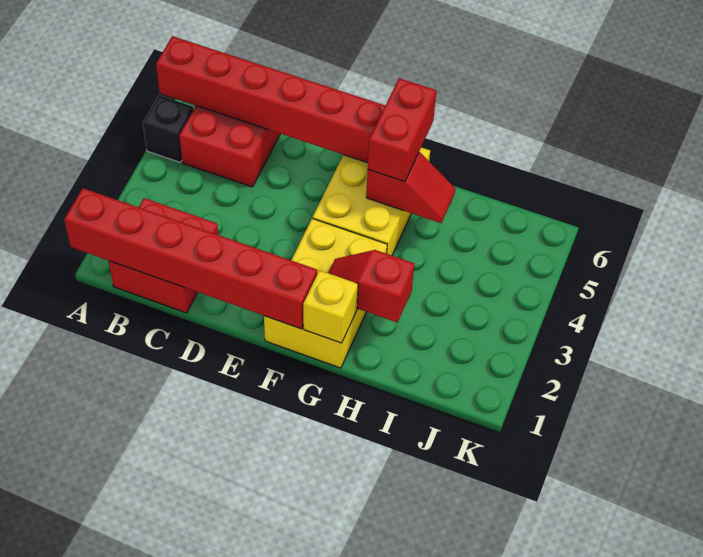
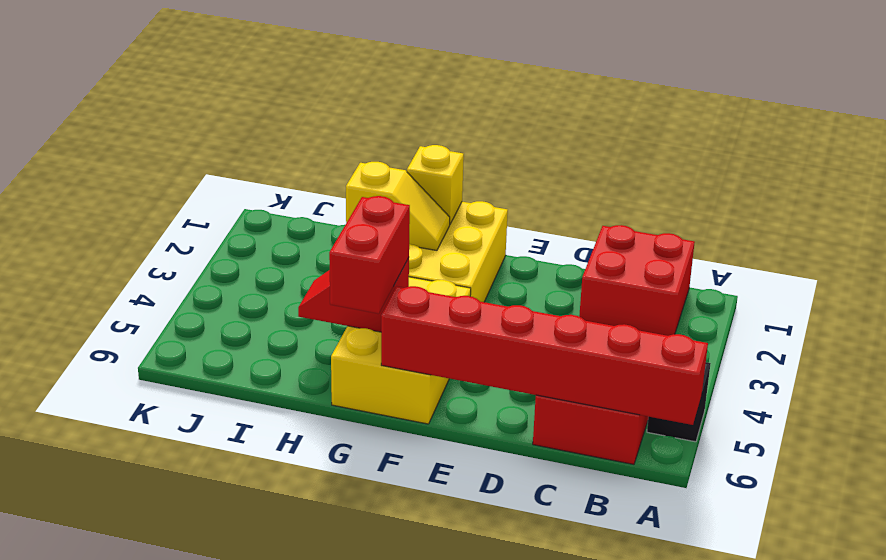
red brick A1:F1 level 2 -> none
red slope G2:H2 level 2 top H -> yellow slope G2:H2 level 2 top H

